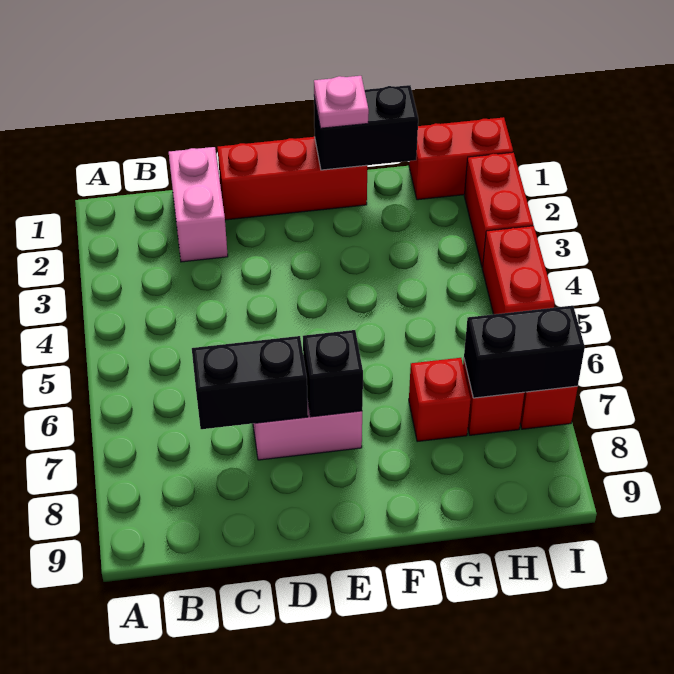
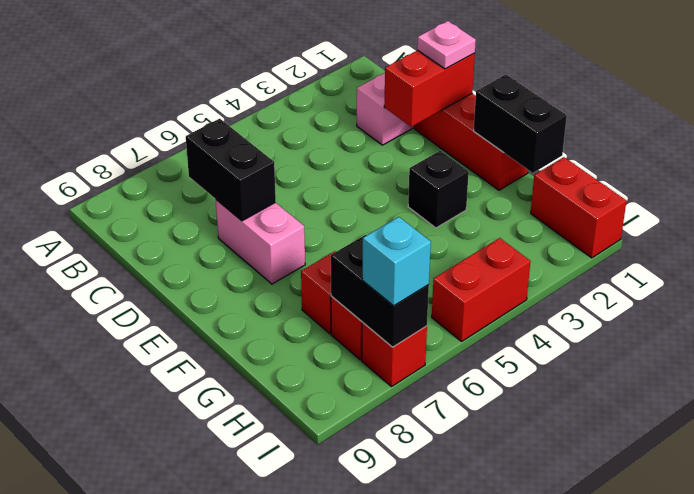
black brick E7 level 2 -> black brick F3 level 1
pink plate F1 level 3 -> pink plate D1 level 3
red brick I2:I3 level 1 -> red brick D1:D2 level 2
none -> cyan brick I7 level 3

